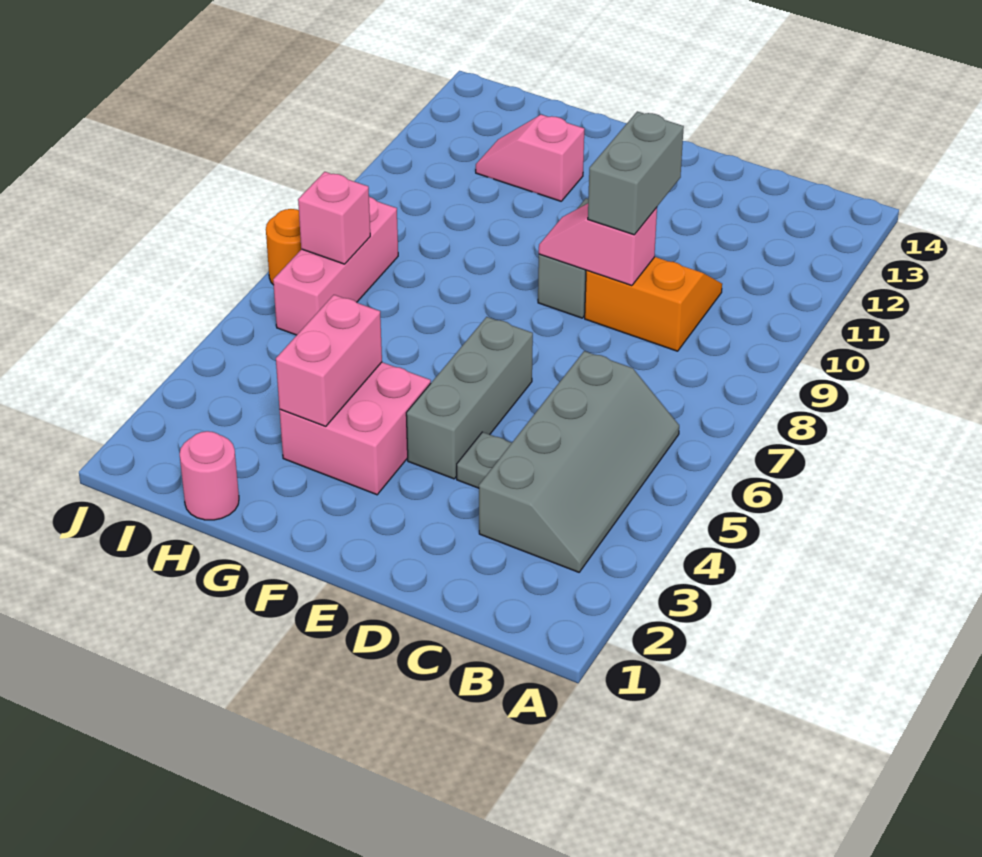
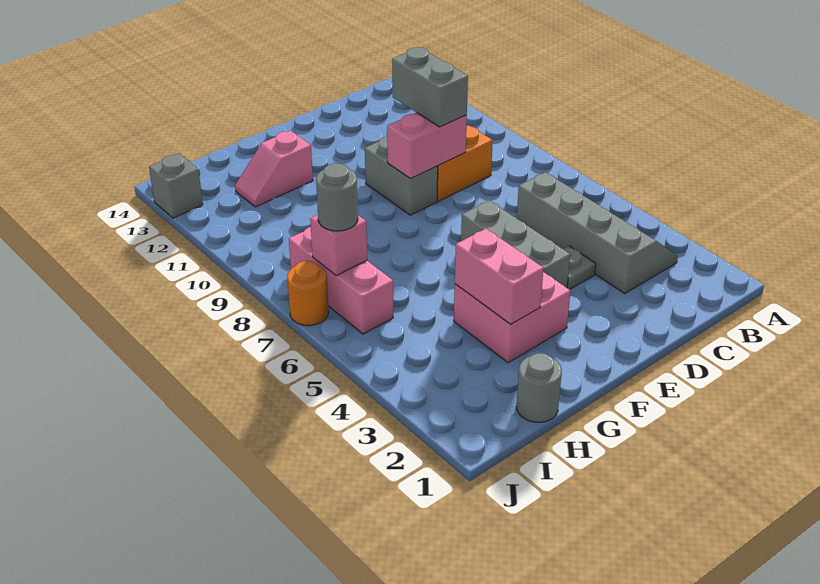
pink slope D9:E9 level 2 top D -> pink brick D9:E9 level 2
pink round brick H1 level 1 -> grey round brick H1 level 1
none -> grey round brick I7 level 3
none -> grey brick J13 level 1

